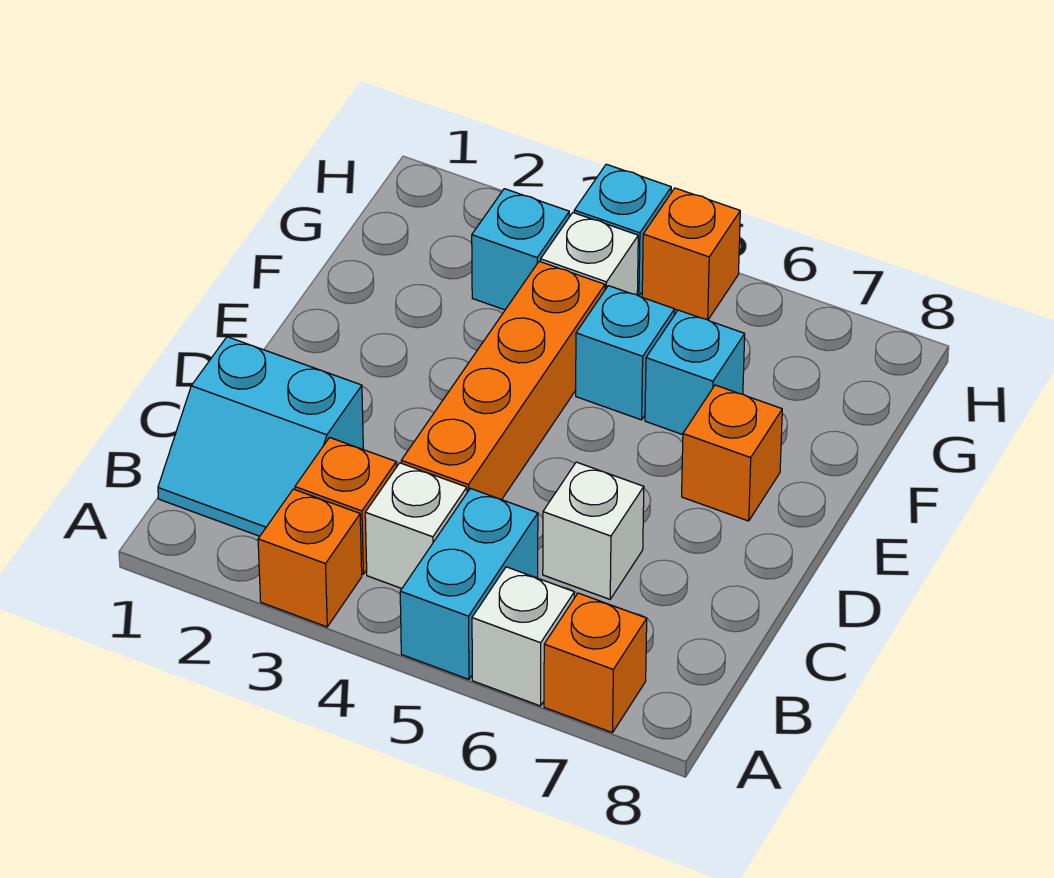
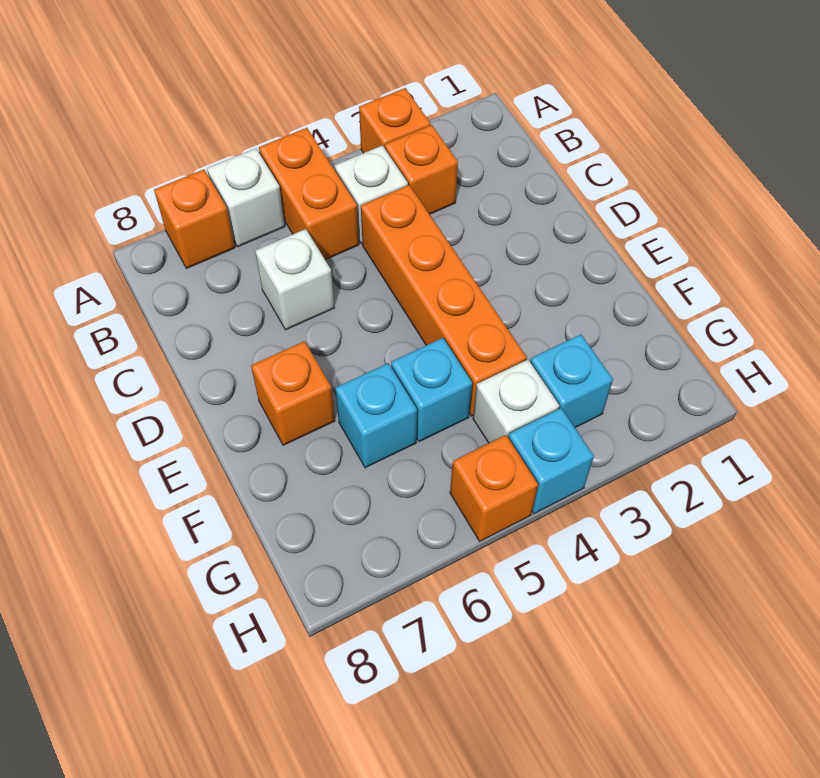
cyan brick A5:B5 level 1 -> orange brick A5:B5 level 1
cyan slope B1:C2 level 1 top C -> none

